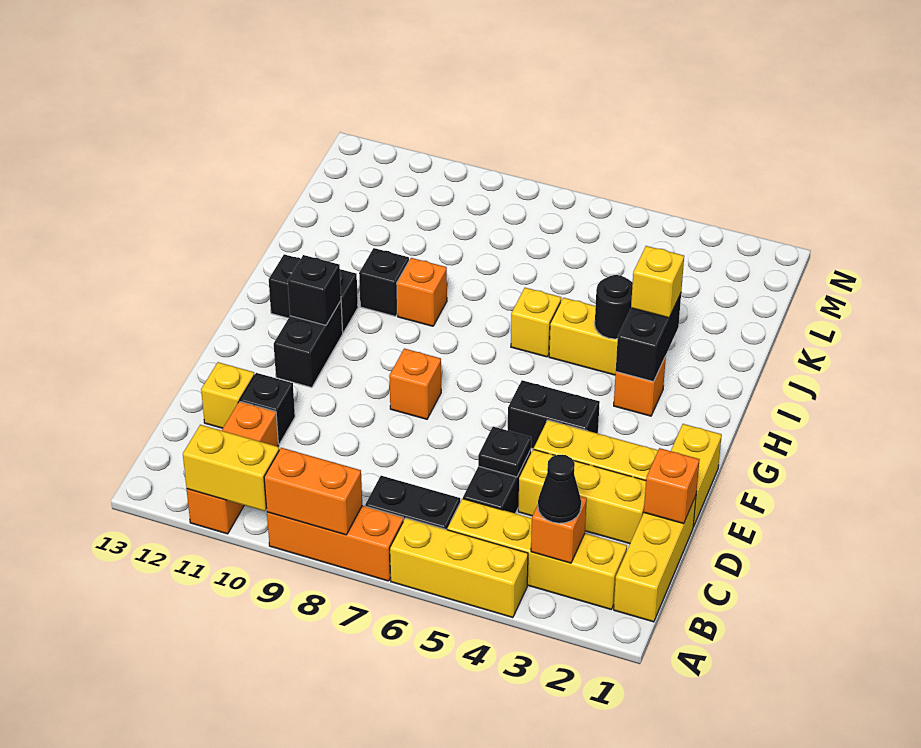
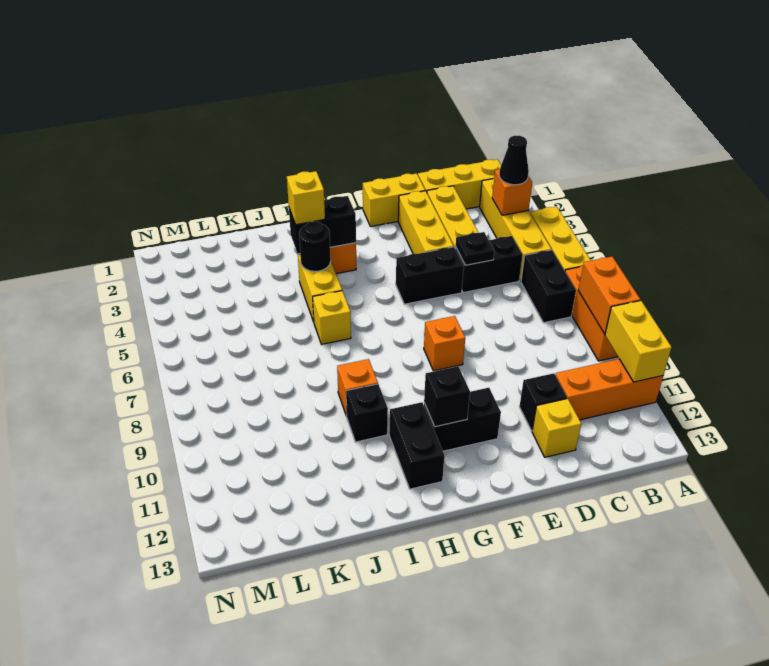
orange brick D1 level 2 -> none
black brick F4:F5 level 1 -> black brick E5:F5 level 1

